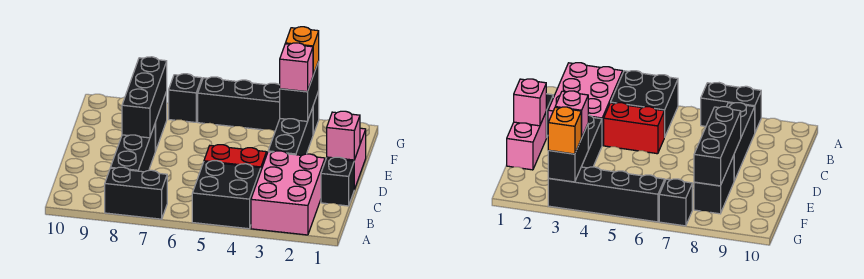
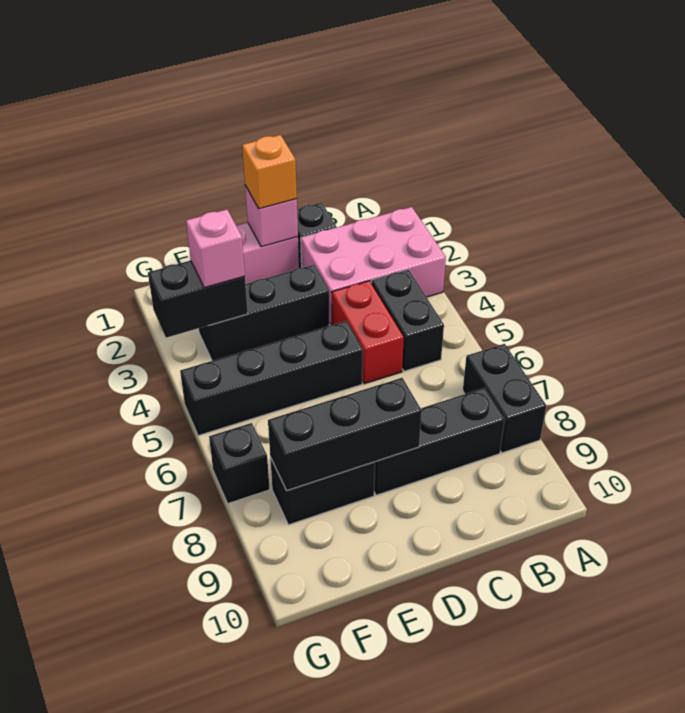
black brick A4:B5 level 1 -> black brick B4:B5 level 1
black brick G3:G6 level 1 -> black brick D5:G5 level 1
orange brick G3 level 3 -> orange brick D1 level 3

